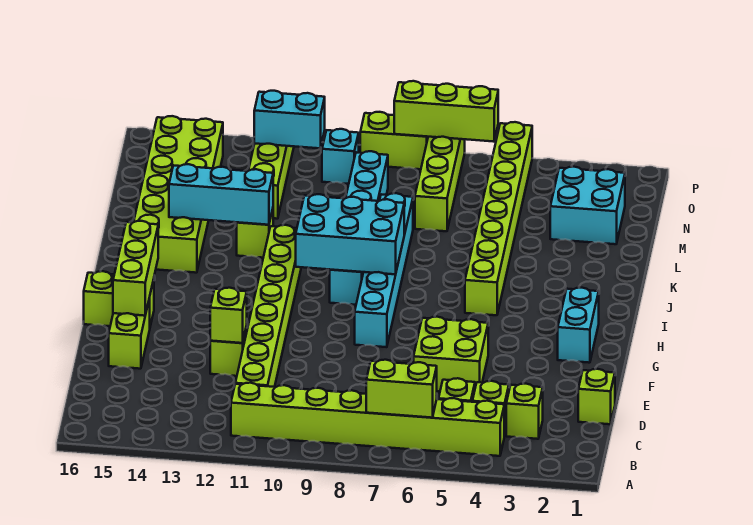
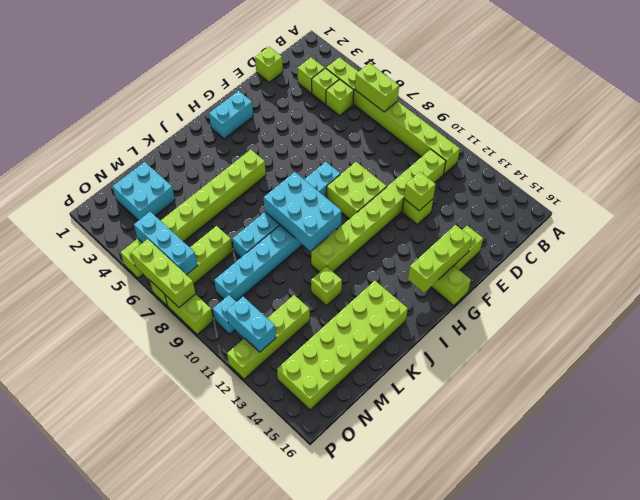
lime brick E5:F6 level 1 -> lime brick F9:G10 level 1
cyan brick K12:K14 level 2 -> cyan brick O5:O7 level 2

